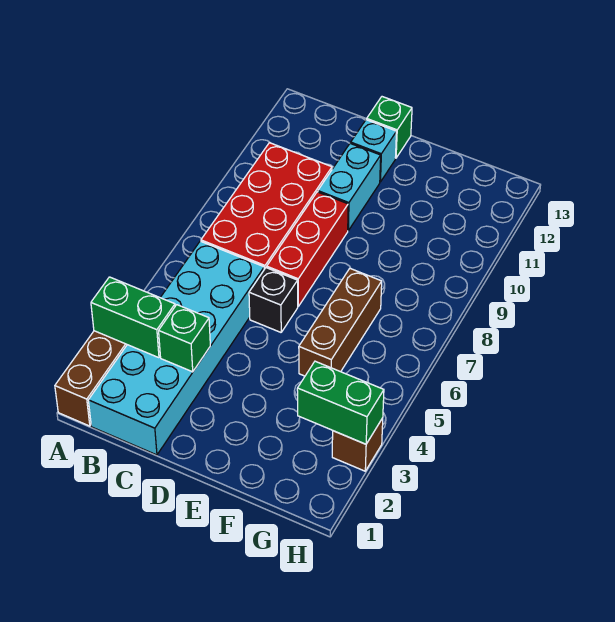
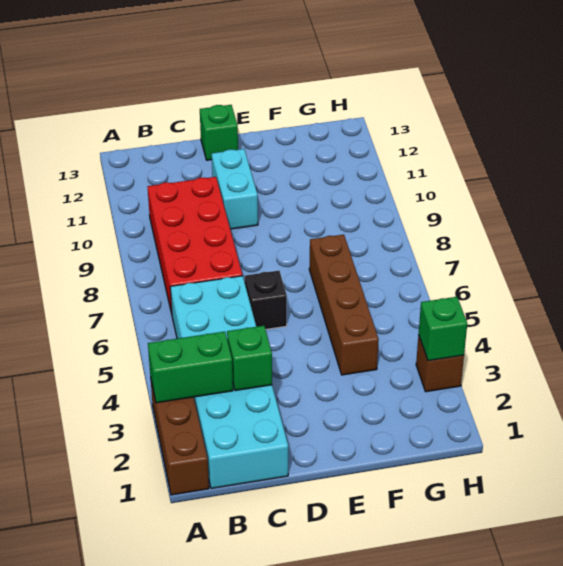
red brick D7:D9 level 1 -> none
cyan brick D12 level 1 -> none
brown brick F5:F7 level 1 -> brown brick F4:F7 level 1
green brick G3:H3 level 2 -> green brick H3 level 2

